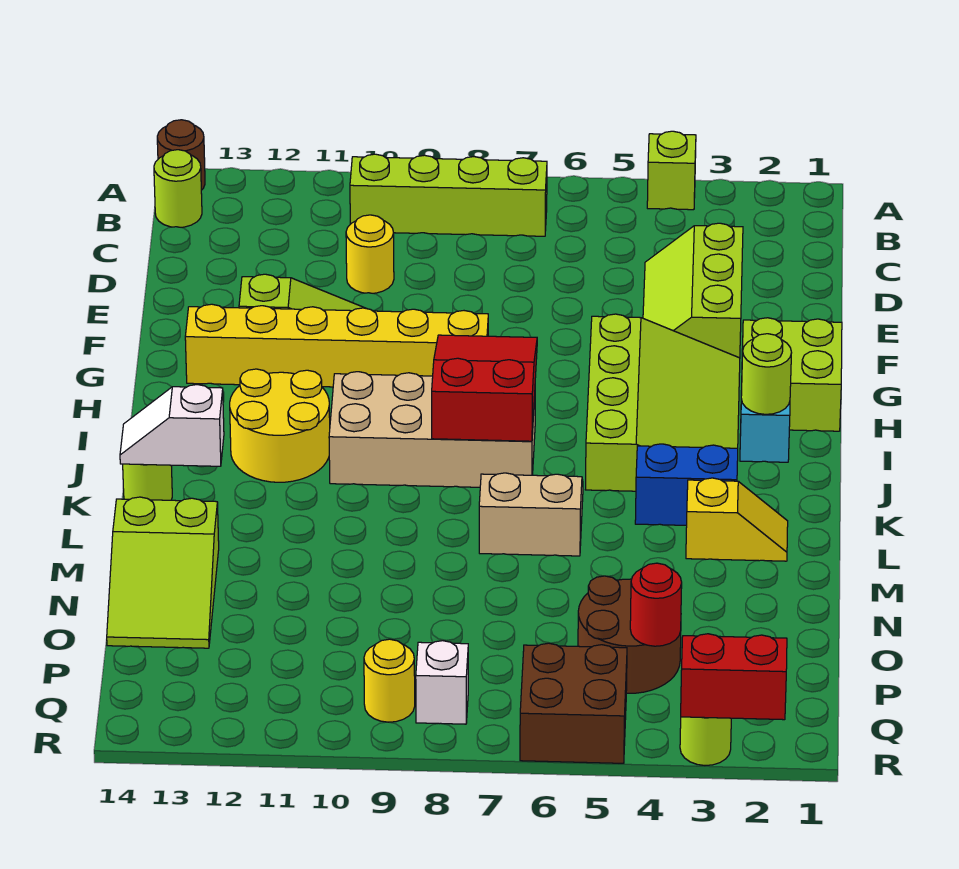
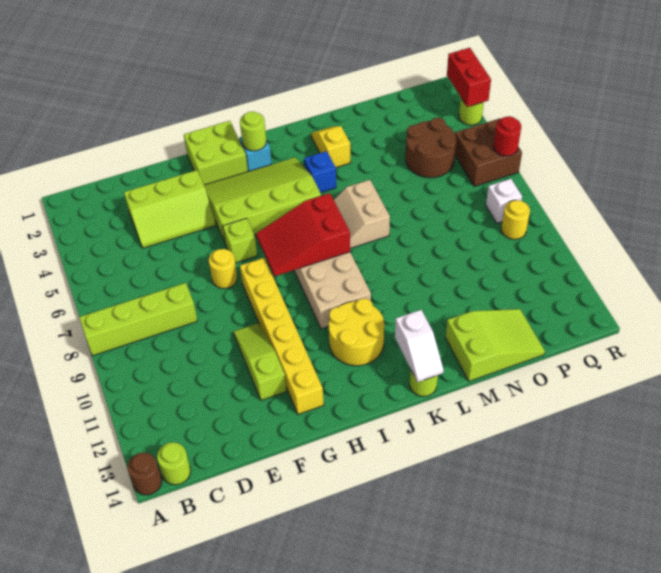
lime brick A4 level 1 -> lime brick G6 level 1
lime brick B7:B10 level 1 -> lime brick A8:D8 level 1
yellow round brick D10 level 1 -> yellow round brick F7 level 1
blue brick K3:K4 level 1 -> blue brick K4 level 1
red round brick P4 level 2 -> red round brick R6 level 2

